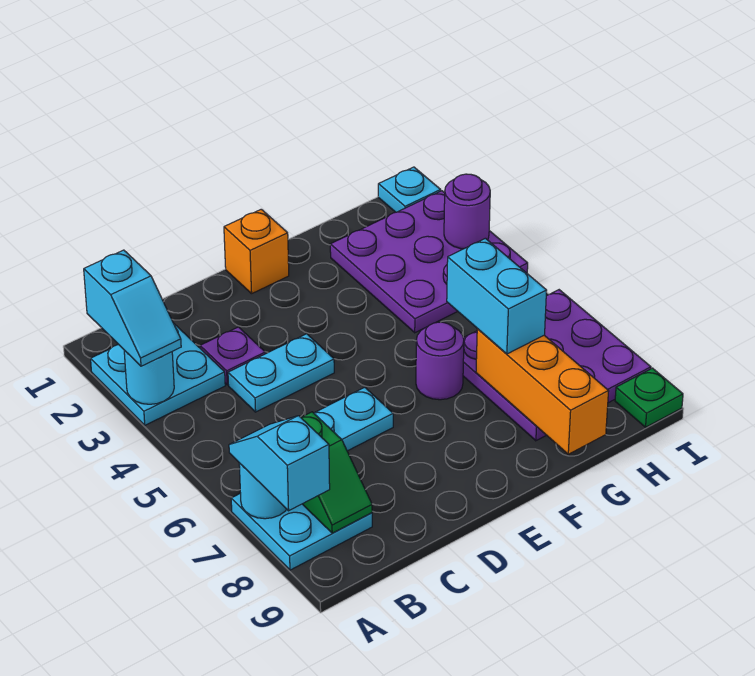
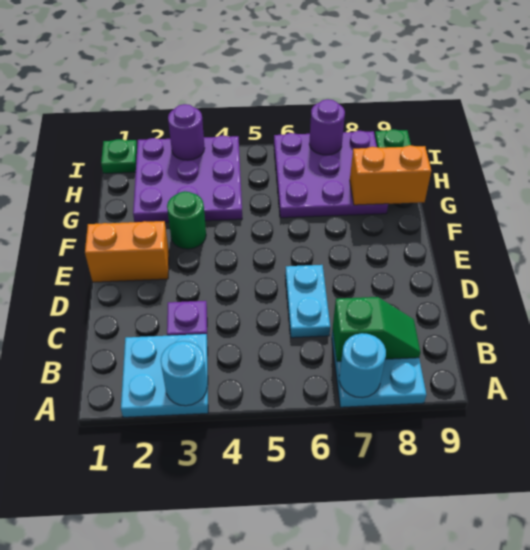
cyan slope A2:A3 level 3 top 2 -> none
cyan slope A7:A8 level 3 top 8 -> none
cyan plate C4:D4 level 1 -> none
orange brick E1 level 1 -> orange brick E1:E2 level 1
none -> green round brick F3 level 1
purple round brick F6 level 1 -> purple round brick I7 level 2
cyan brick G6:G7 level 3 -> none
orange brick G7:G9 level 2 -> orange brick G8:G9 level 2
cyan plate I1 level 1 -> green plate I1 level 1

